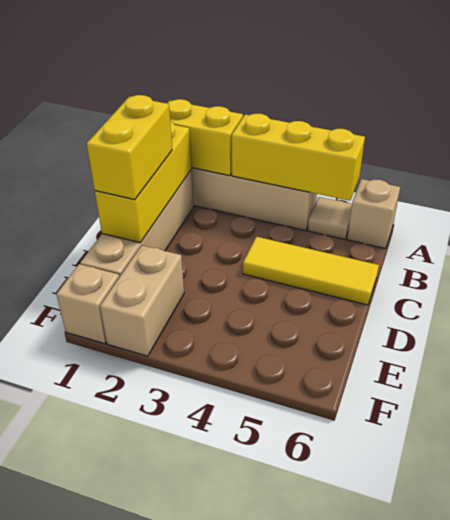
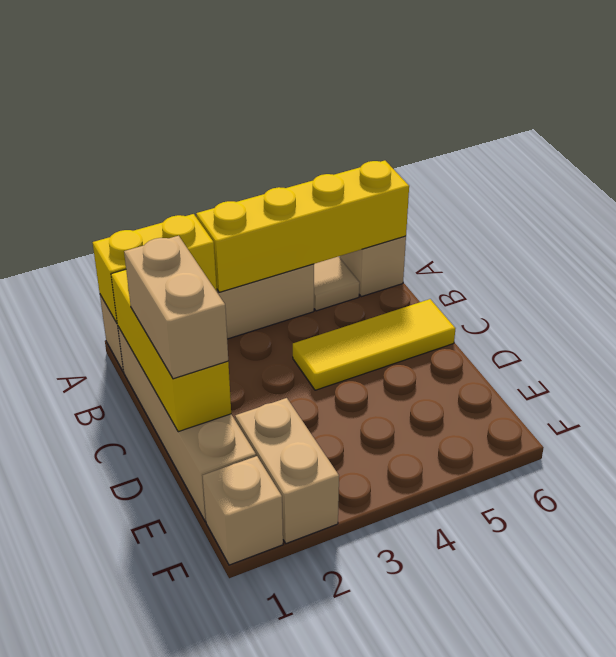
yellow brick A3:A5 level 2 -> yellow brick A3:A6 level 2
yellow brick C1:D1 level 3 -> tan brick C1:D1 level 3

